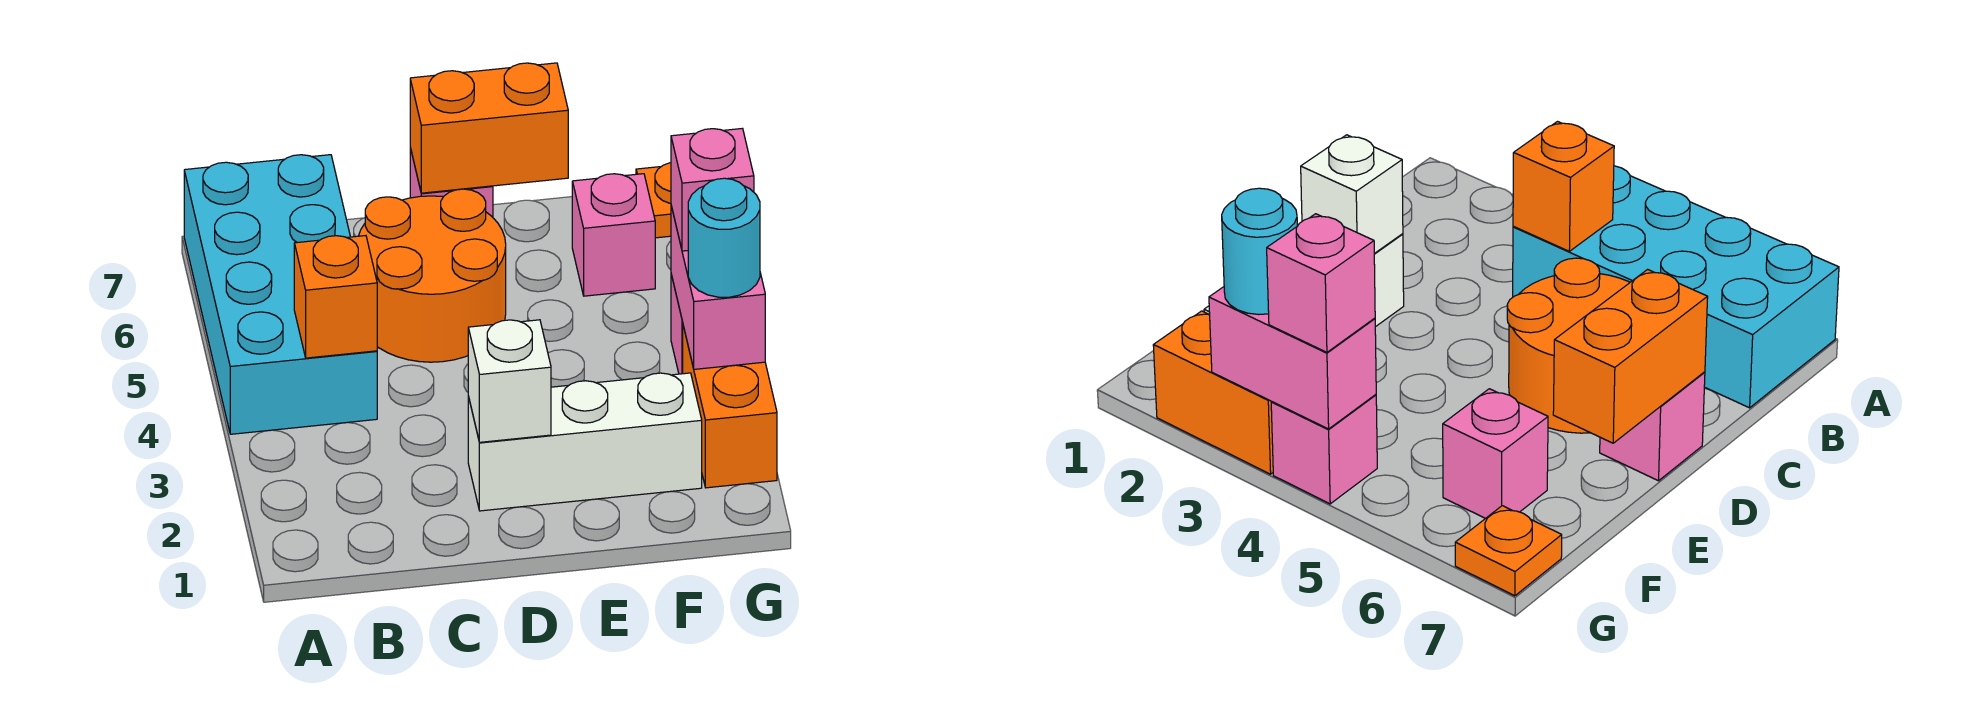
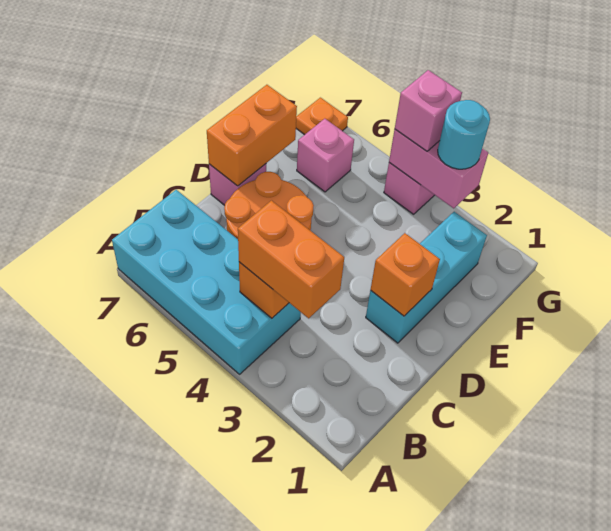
white brick D2:F2 level 1 -> cyan brick D2:F2 level 1
white brick D2 level 2 -> orange brick D2 level 2
orange brick G2:G3 level 1 -> orange brick B3:B4 level 3

